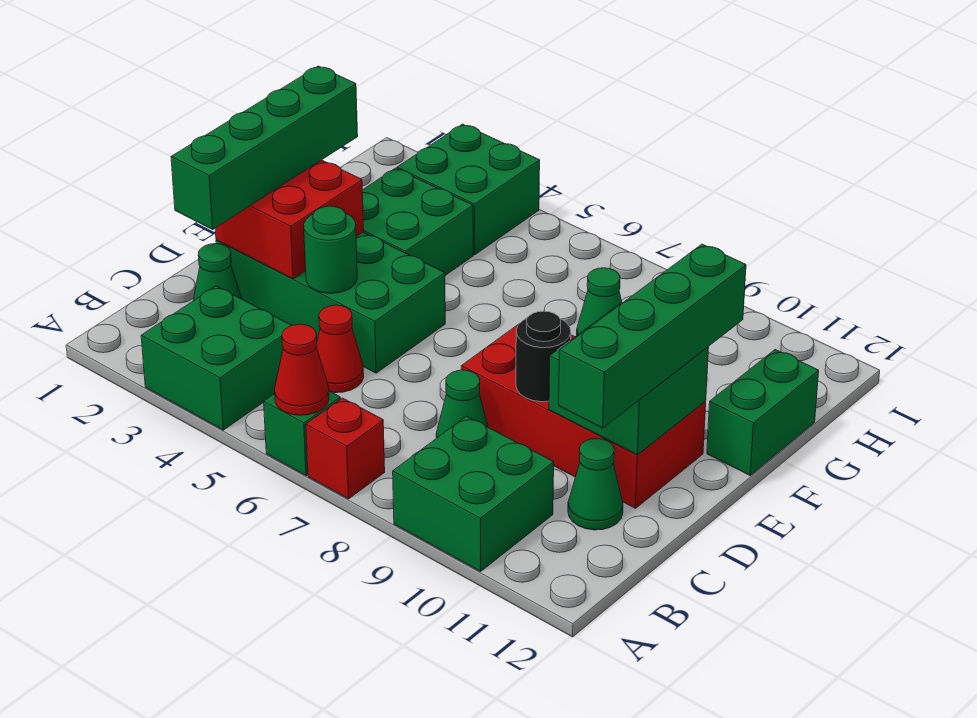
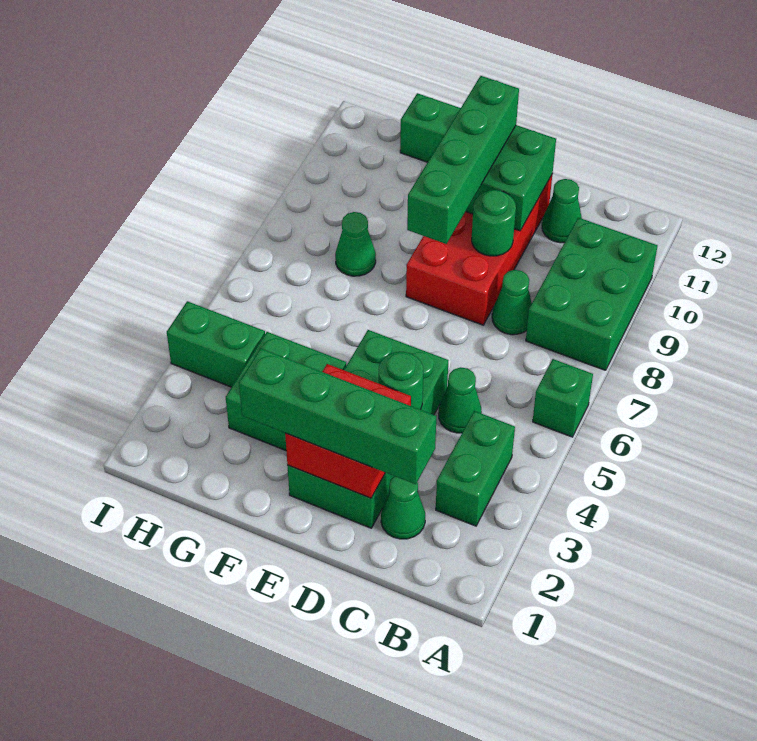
green brick A3:B4 level 1 -> green brick B3:B4 level 1
red cone A6 level 2 -> none
red brick A7 level 1 -> none
green brick A9:B10 level 1 -> green brick A8:B10 level 1
red cone C5 level 1 -> green cone C5 level 1
green brick C11:F11 level 3 -> green brick E8:E11 level 3
black round brick D9 level 2 -> green round brick D9 level 2
green brick H3:I4 level 1 -> green brick H4:I4 level 1

